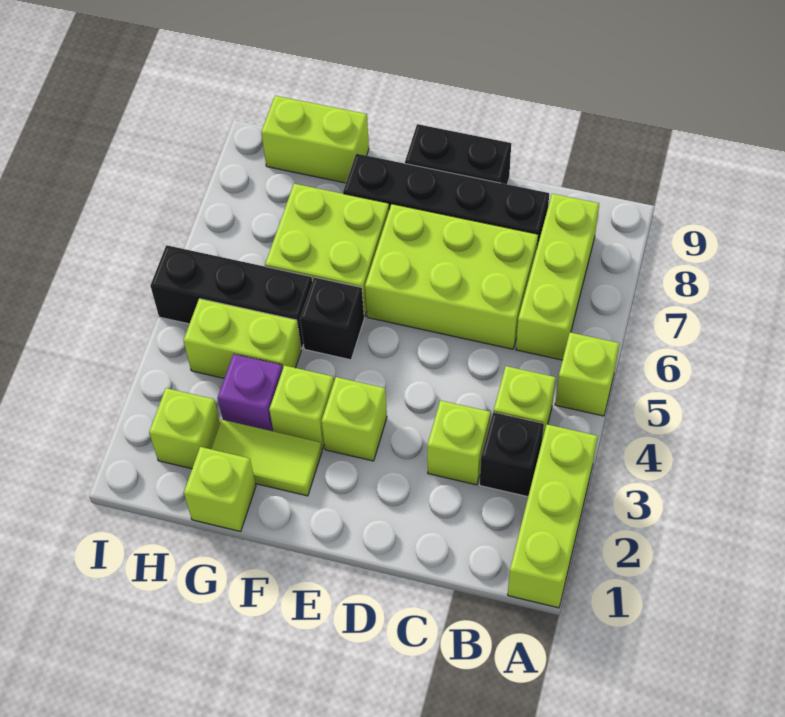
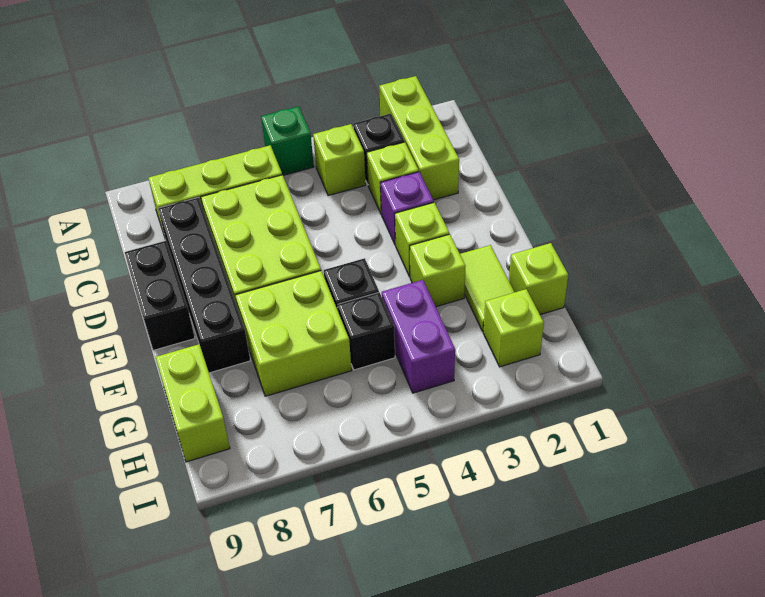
lime brick A1:A3 level 1 -> lime brick A2:C2 level 1
lime brick A5 level 1 -> green brick A5 level 1
purple brick G3 level 1 -> purple brick D3 level 1
lime brick G4:H4 level 1 -> purple brick G4:H4 level 1
black brick G5:I5 level 1 -> black brick G5 level 1

